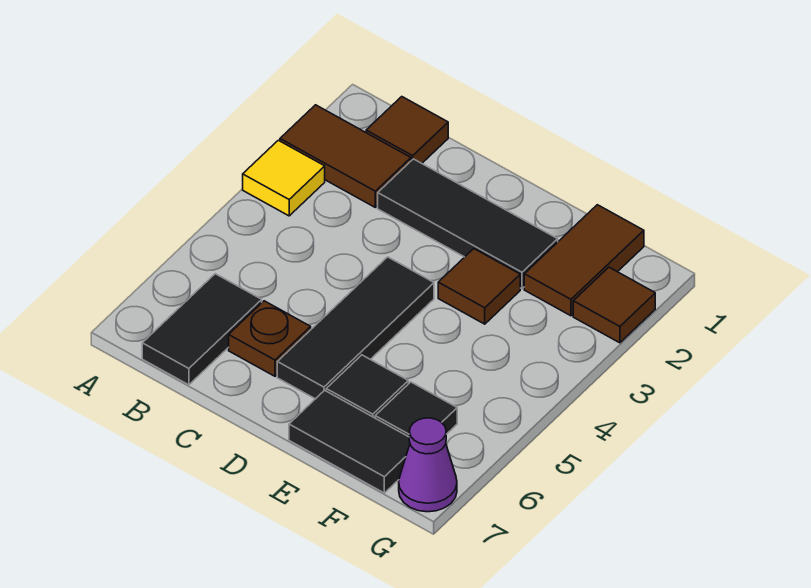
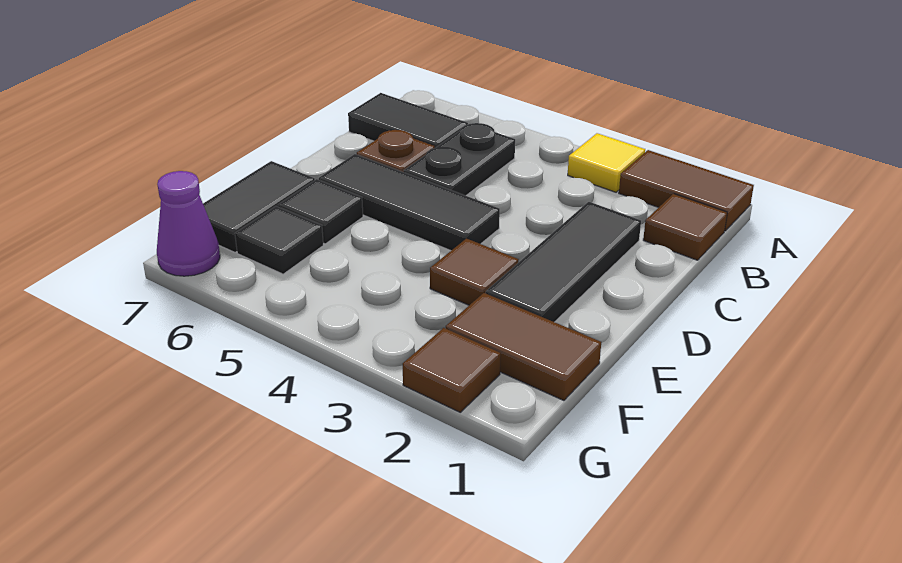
brown tile A2:B2 level 1 -> brown tile A1:A2 level 1
none -> black plate B5:C5 level 1

